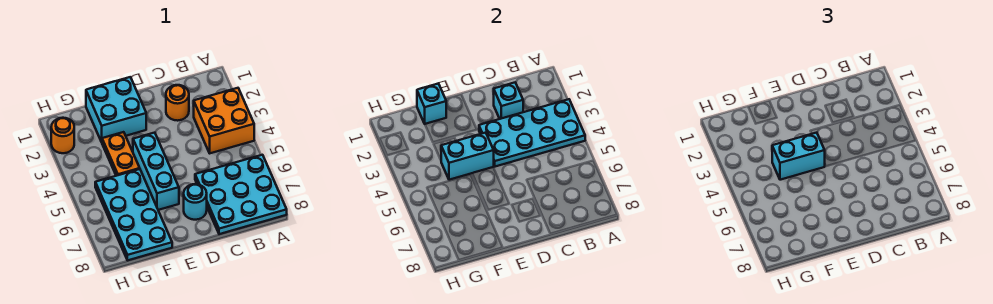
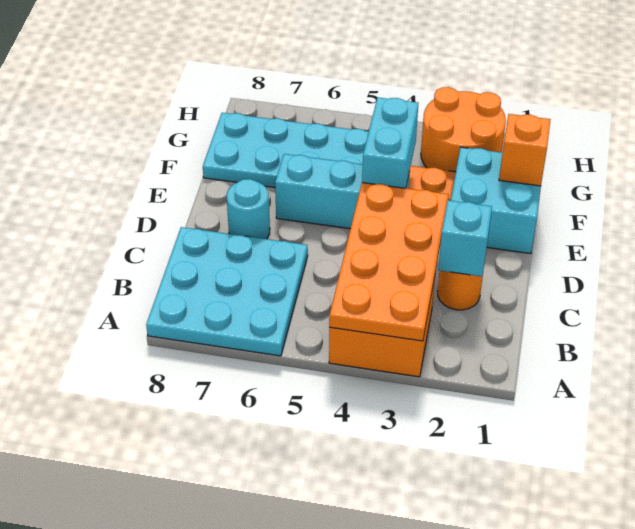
cyan plate A3:D4 level 2 -> orange plate A3:D4 level 2
cyan brick E4:F4 level 3 -> none
cyan brick F1 level 2 -> orange brick F1 level 2
orange round brick H2 level 1 -> orange round brick G2:H3 level 1

